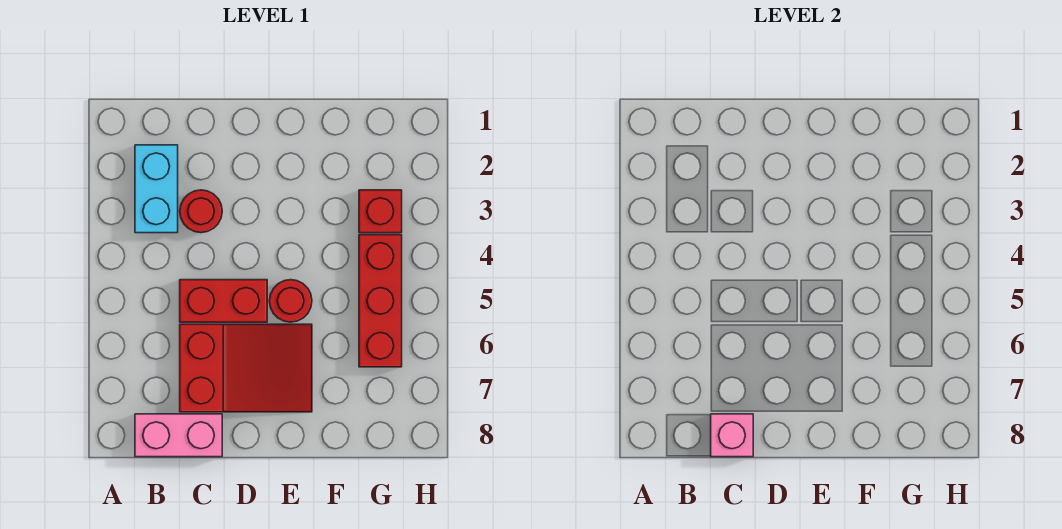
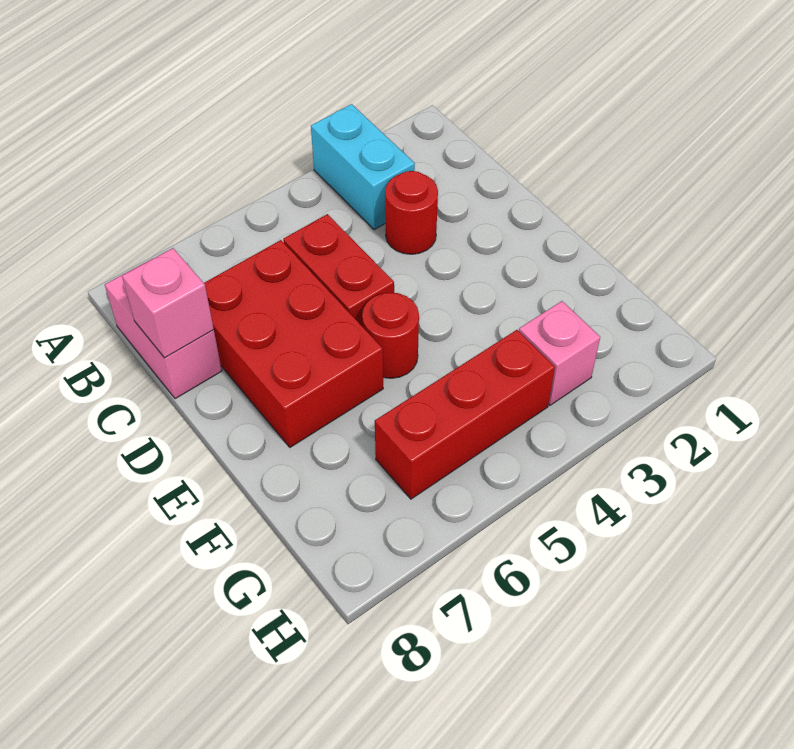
cyan brick B2:B3 level 1 -> cyan brick A3:B3 level 1
red slope C6:E7 level 1 top C -> red brick C6:E7 level 1
red brick G3 level 1 -> pink brick G3 level 1

